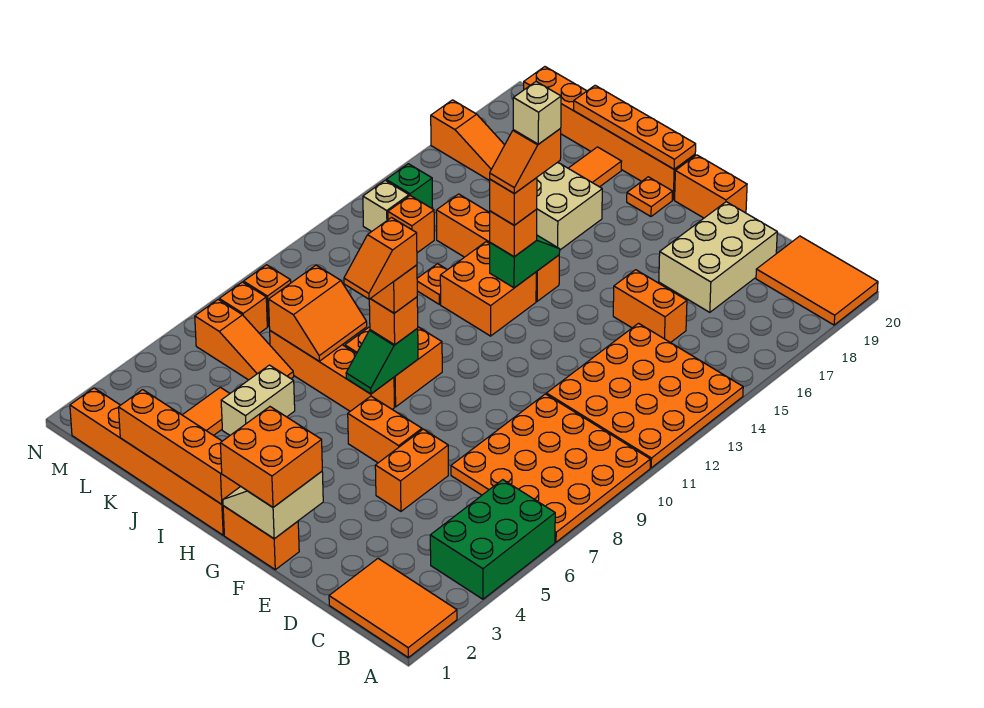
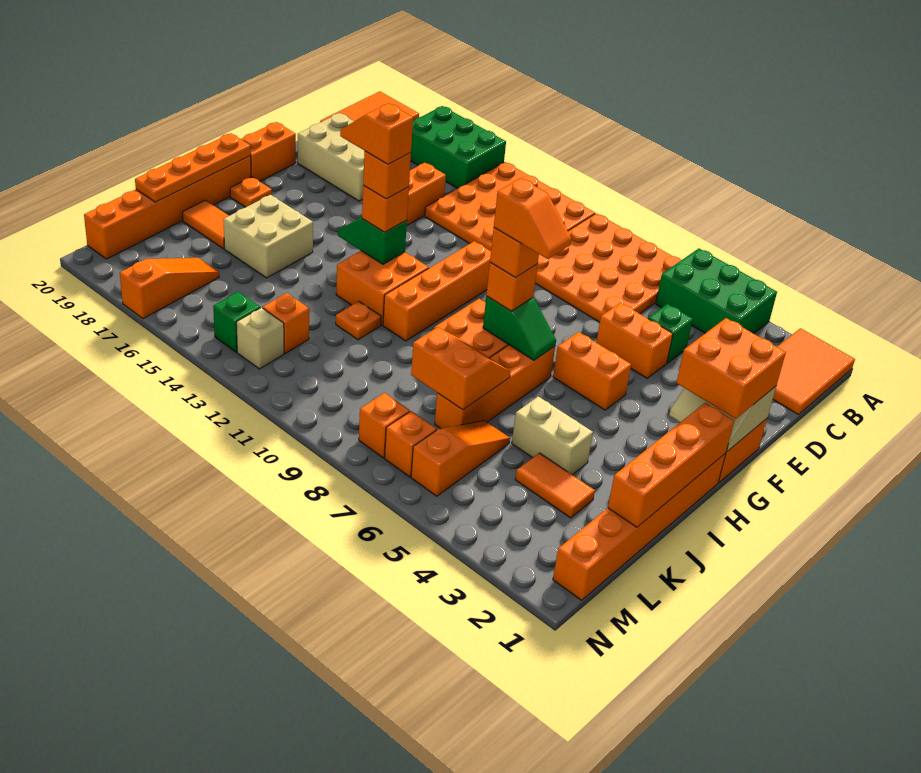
none -> green brick A15:B17 level 1
none -> green brick D5 level 1
orange brick F6:G6 level 1 -> orange brick G5:G6 level 1
orange slope H13:H14 level 5 top 14 -> orange slope H13:H14 level 5 top 13
orange brick H14:K14 level 1 -> orange brick F11:I11 level 1
tan brick H14 level 6 -> none

